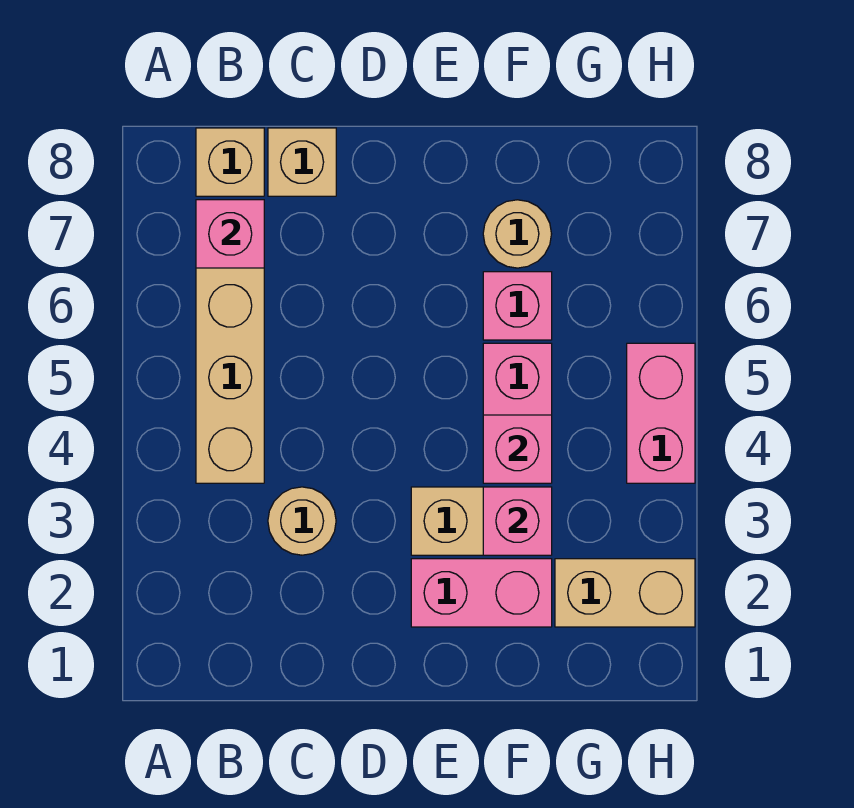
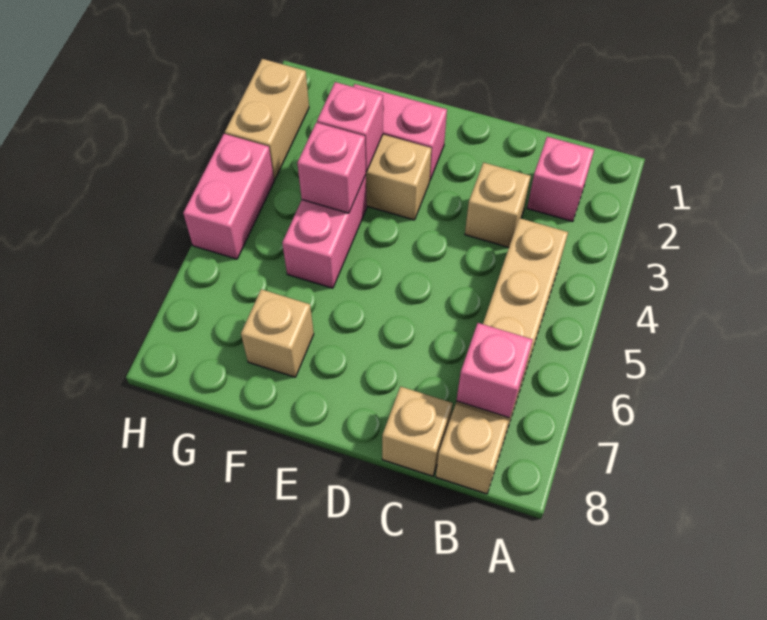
tan round brick C3 level 1 -> tan brick C3 level 1
pink brick F6 level 1 -> pink brick B2 level 1
tan round brick F7 level 1 -> tan brick F7 level 1
tan brick G2:H2 level 1 -> tan brick H2:H3 level 1

